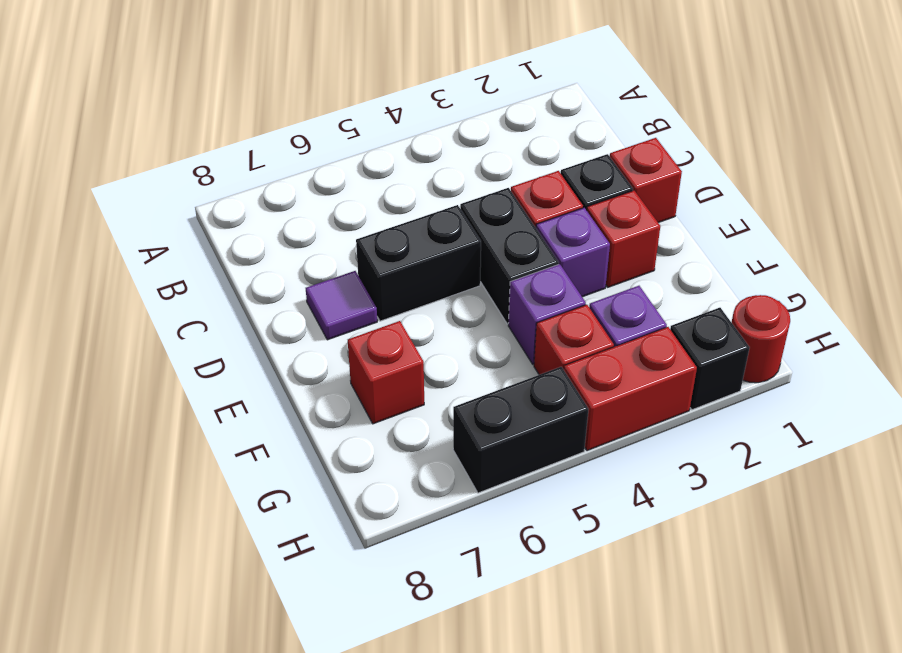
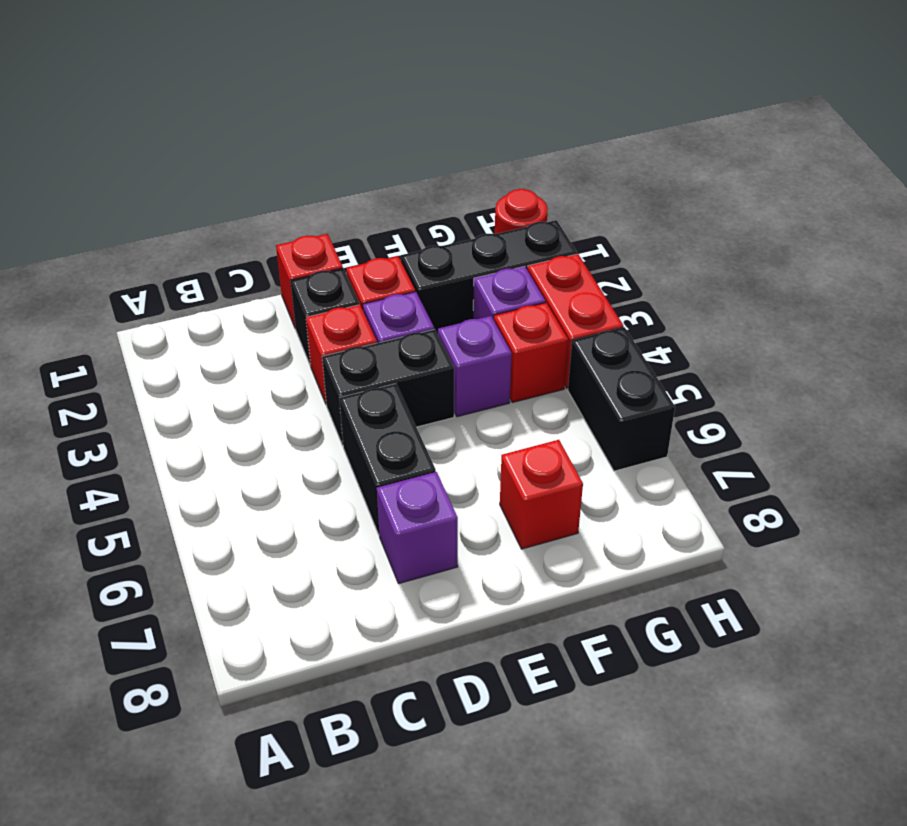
purple tile D7 level 1 -> purple brick D7 level 1
black brick H2 level 1 -> black brick F2:H2 level 1

